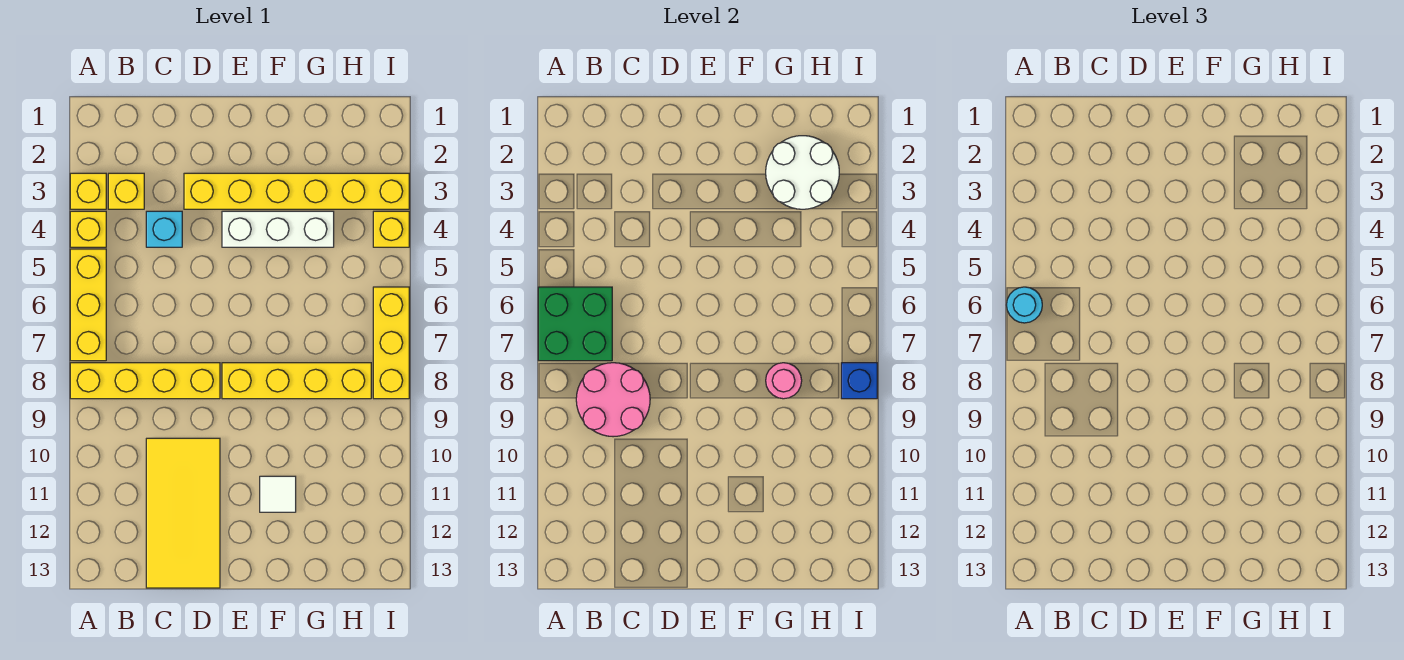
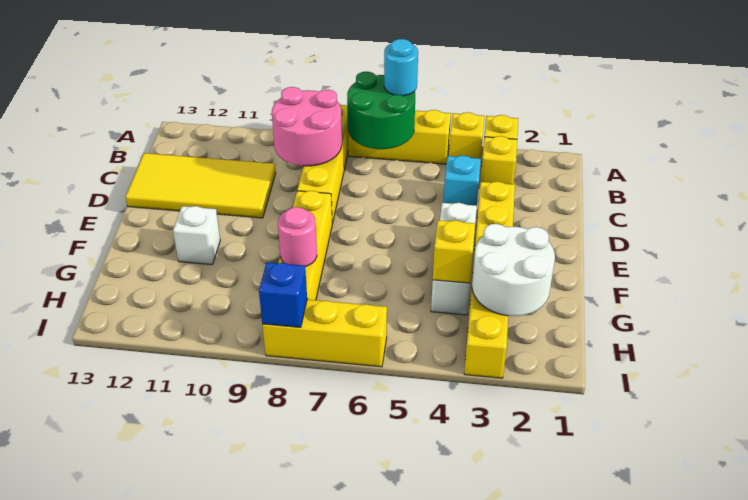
green brick A6:B7 level 2 -> green round brick A6:B7 level 2
white tile F11 level 1 -> white brick F11 level 1
yellow brick I4 level 1 -> yellow brick G4 level 2

